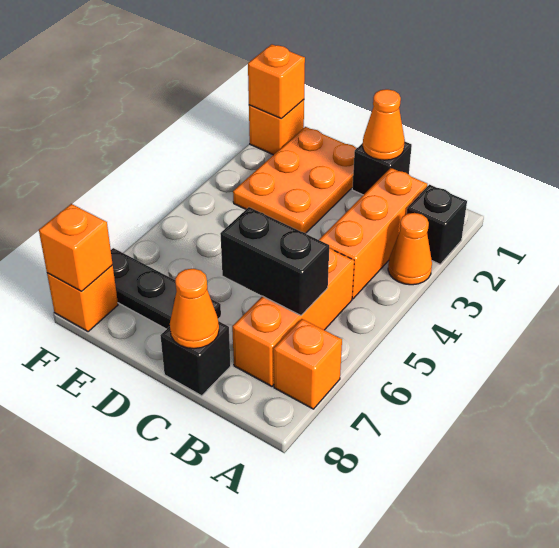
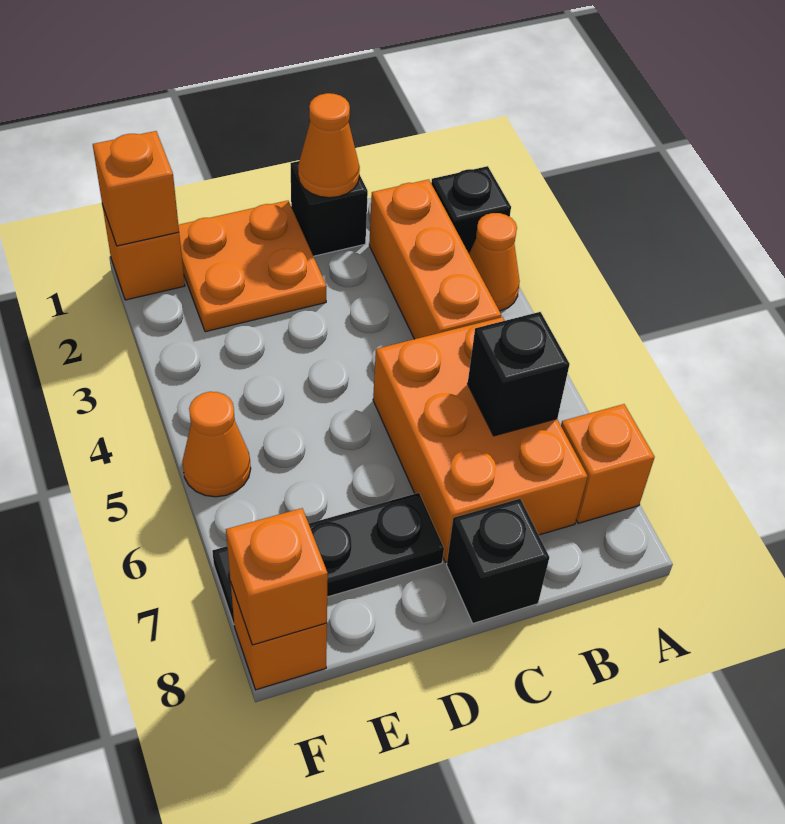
orange brick B5:B7 level 1 -> orange brick B5:C7 level 1
black brick B6:C6 level 2 -> black brick B6 level 2
orange cone C8 level 2 -> orange cone F5 level 1
orange plate D1:E3 level 1 -> orange plate D1:E2 level 1

